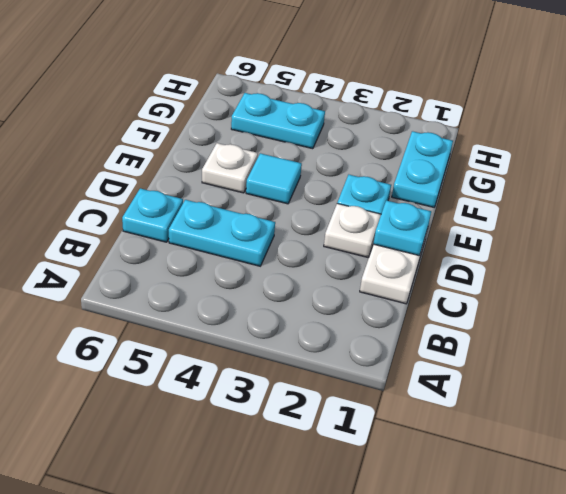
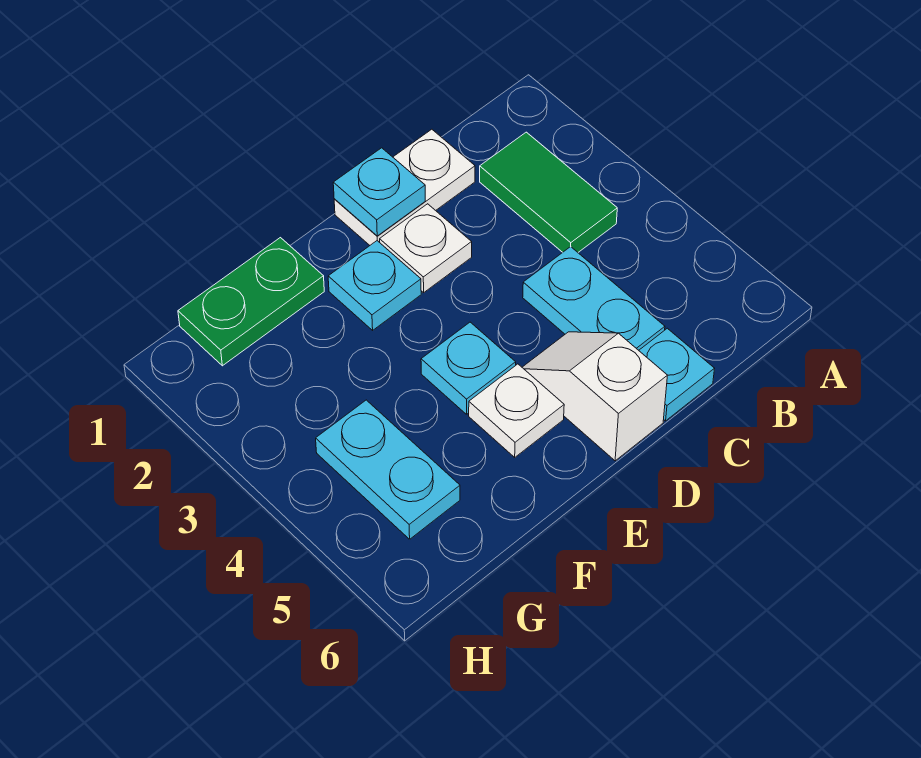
none -> green tile B2:B3 level 1
none -> white slope D5:D6 level 1 top 6
cyan tile E4 level 1 -> cyan plate E4 level 1
cyan plate F1:G1 level 1 -> green plate F1:G1 level 1

